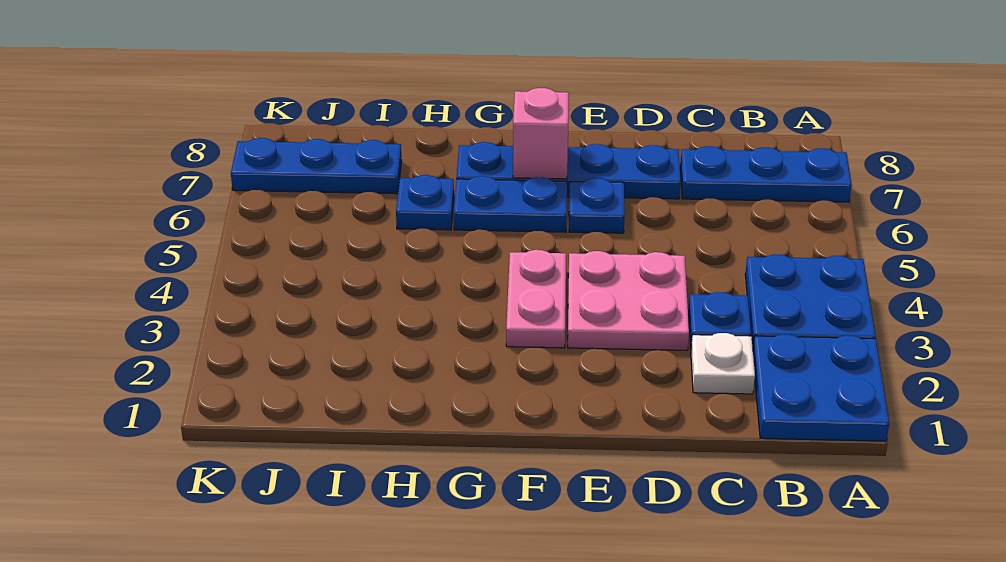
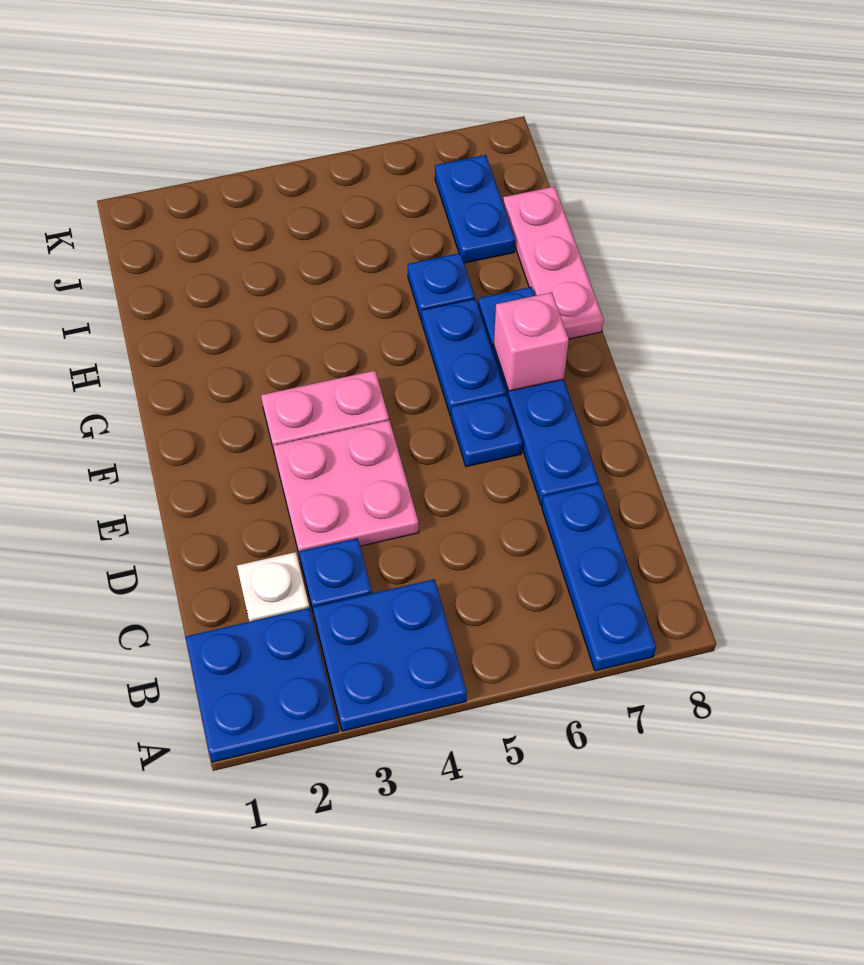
none -> pink plate G8:I8 level 1
blue plate I7:K7 level 1 -> blue plate I7:J7 level 1

